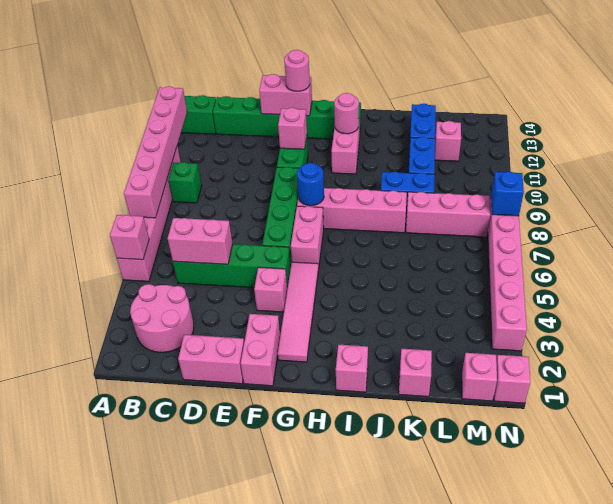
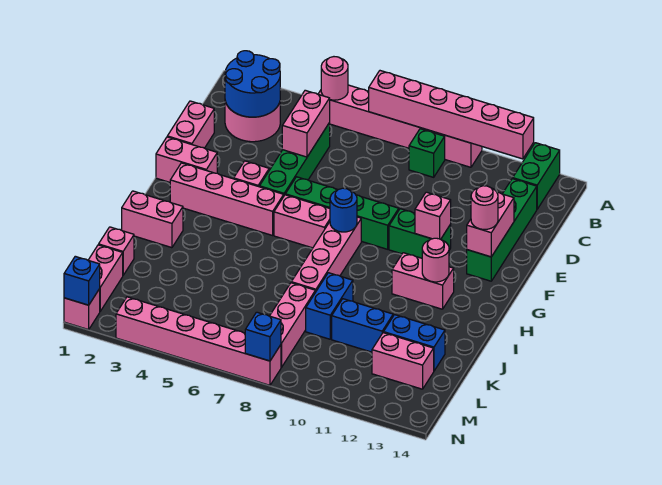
pink brick A5 level 2 -> pink round brick A5 level 2
none -> blue round brick B2:C3 level 2
green brick C13:H13 level 1 -> green brick C13:F13 level 1
pink tile G2:G5 level 1 -> pink brick G2:G5 level 1
pink brick I1 level 1 -> pink brick I1:I2 level 1
pink brick L12 level 1 -> pink brick L12:L13 level 1
pink brick M1 level 1 -> pink brick L1:M1 level 1
none -> blue brick N1 level 2

